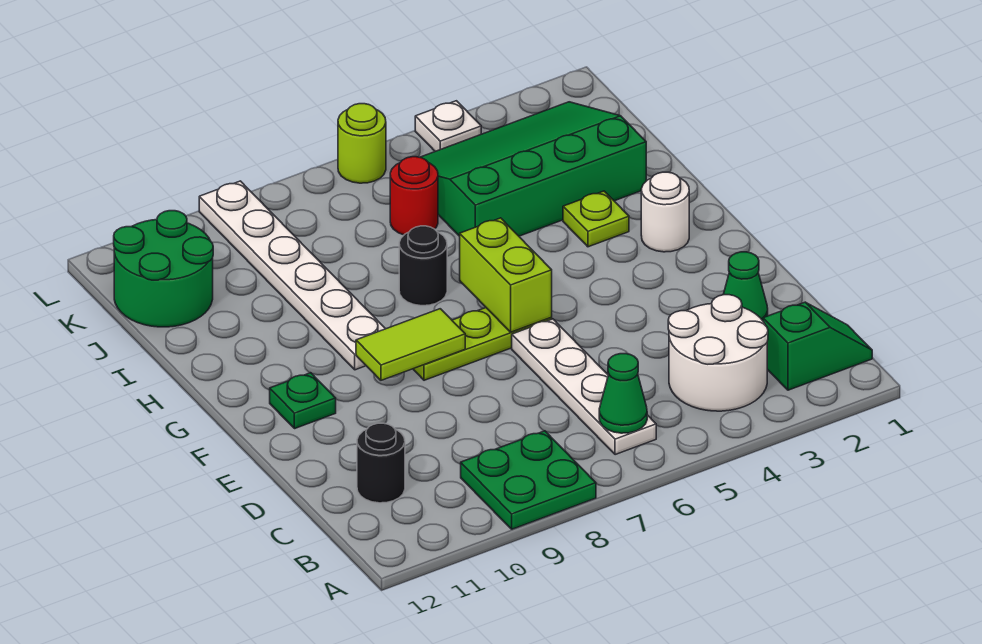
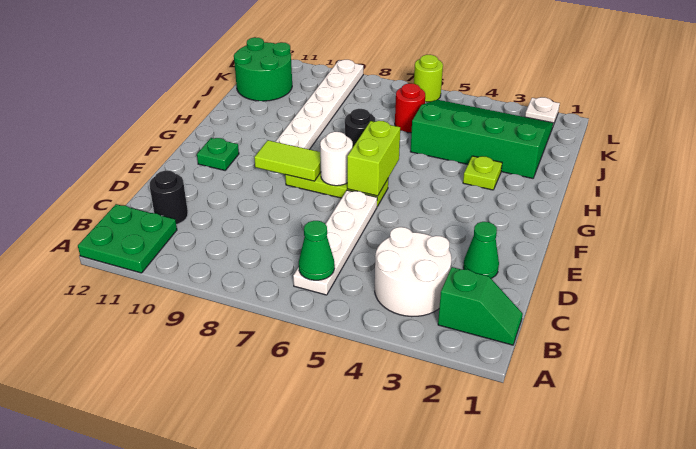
green plate A8:B9 level 1 -> green plate A11:B12 level 1
white round brick G2 level 1 -> white round brick F7 level 2
white plate L4 level 1 -> white plate L2 level 1

